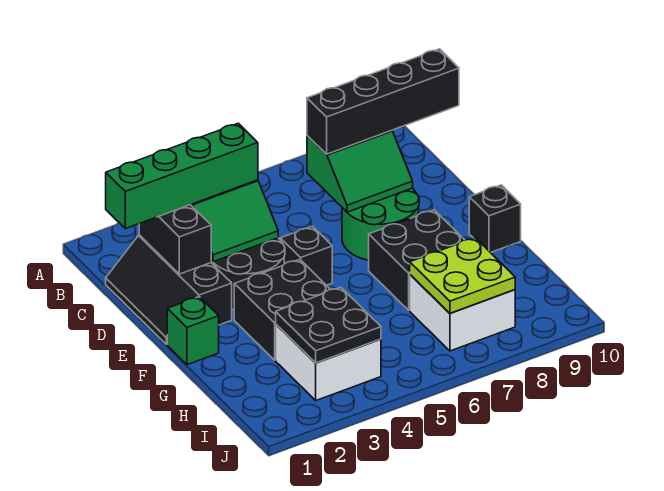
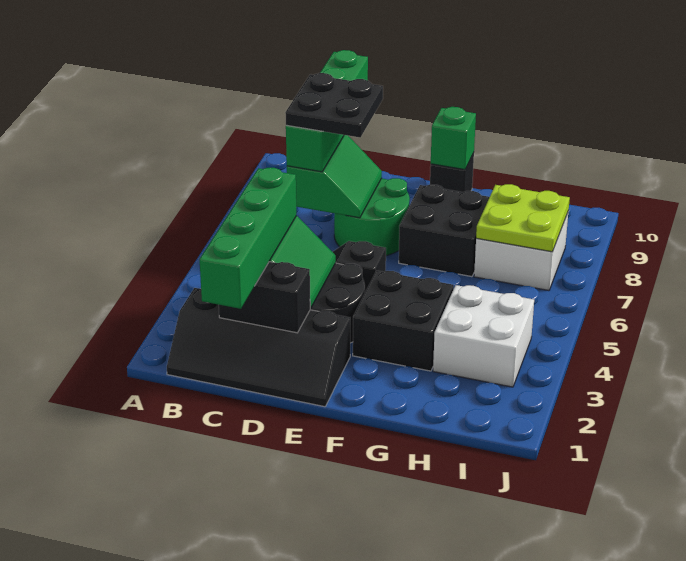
black slope C1:E2 level 1 top 2 -> black slope B1:E2 level 1 top 2
black brick C7:C10 level 3 -> green brick C7:C10 level 3
green brick F1 level 1 -> green brick F10 level 2
black plate H3:I4 level 2 -> black plate C7:D8 level 4

